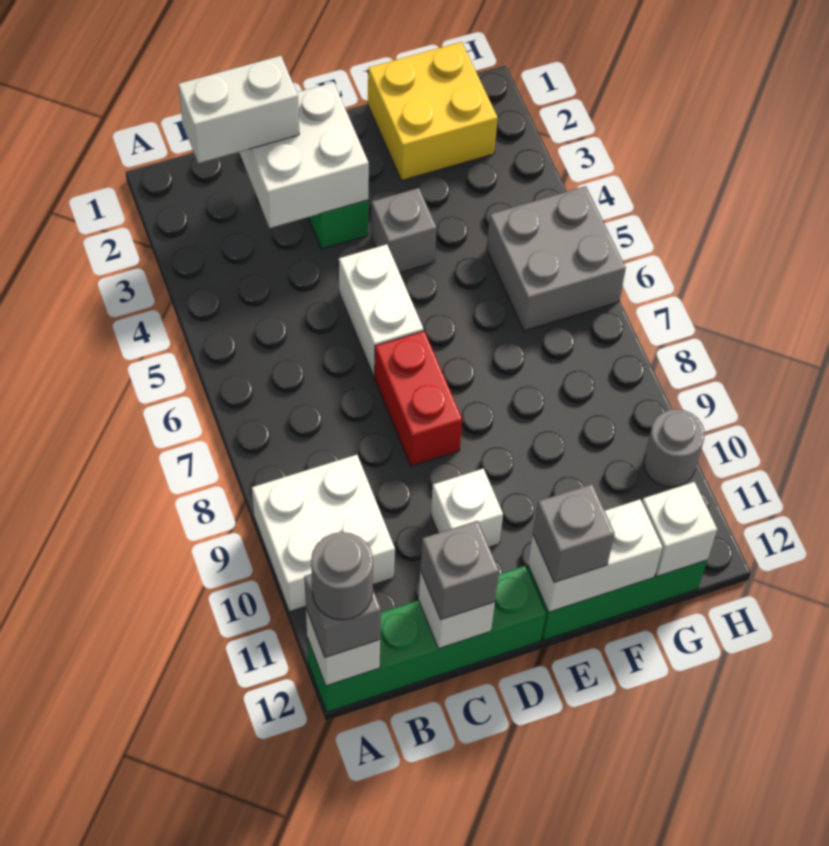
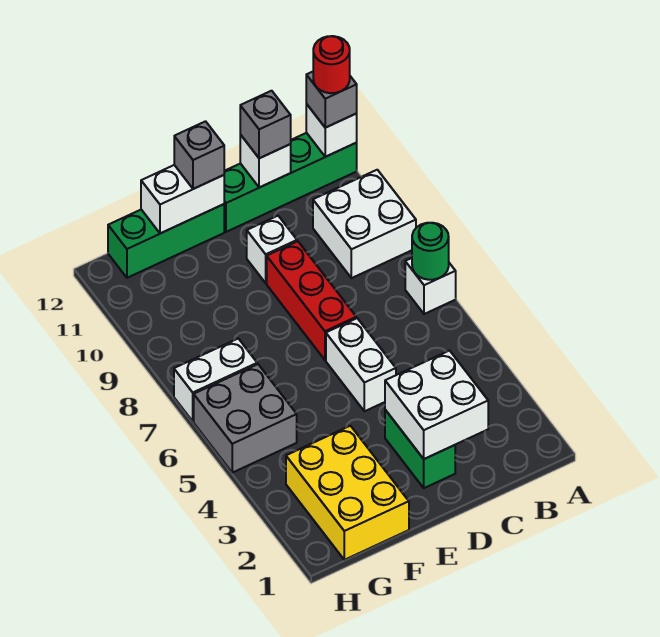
none -> green round brick A7 level 2
grey round brick A12 level 4 -> red round brick A12 level 4
white brick B2:C2 level 3 -> white brick G7:H7 level 1
red brick D7:D8 level 1 -> red brick D7:D9 level 1
grey brick E4 level 1 -> none
yellow brick F1:G2 level 1 -> yellow brick F1:G3 level 1
white brick G12 level 2 -> white brick A7 level 1
grey round brick H10 level 1 -> none

